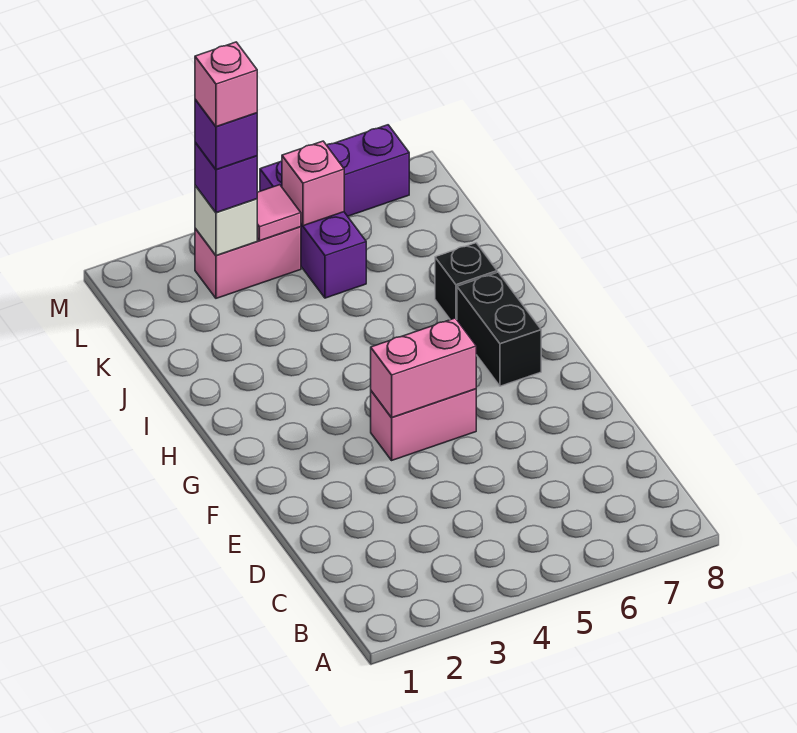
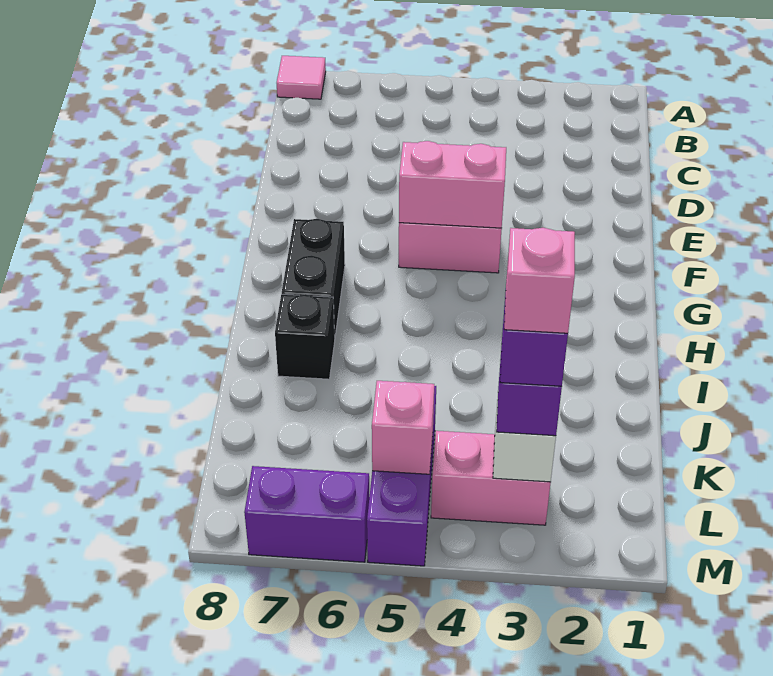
pink tile L4 level 2 -> pink tile A8 level 1

